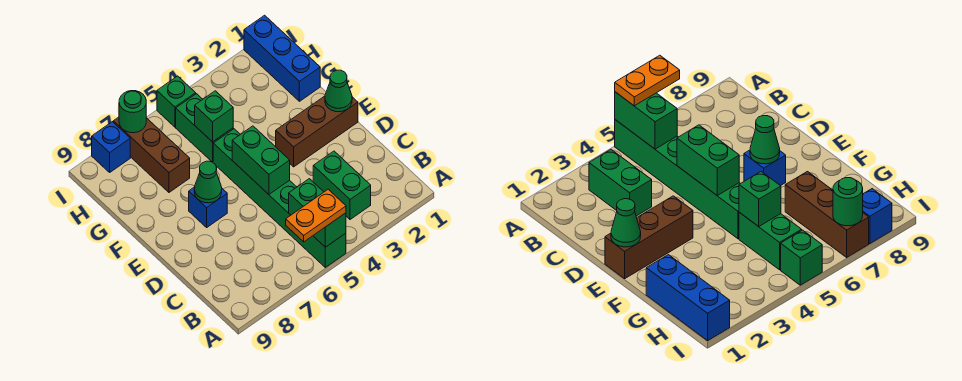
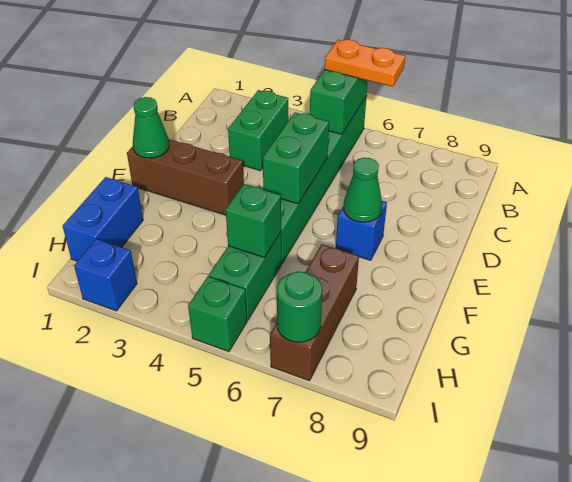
blue brick G1:I1 level 1 -> blue brick G1:H1 level 1
blue brick I8 level 1 -> blue brick I2 level 1

